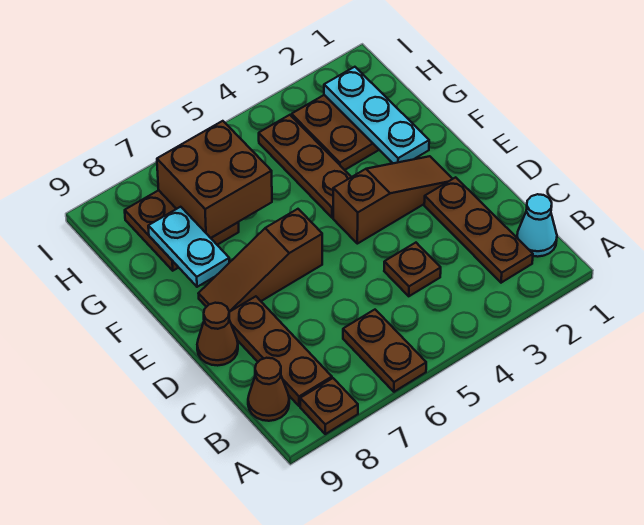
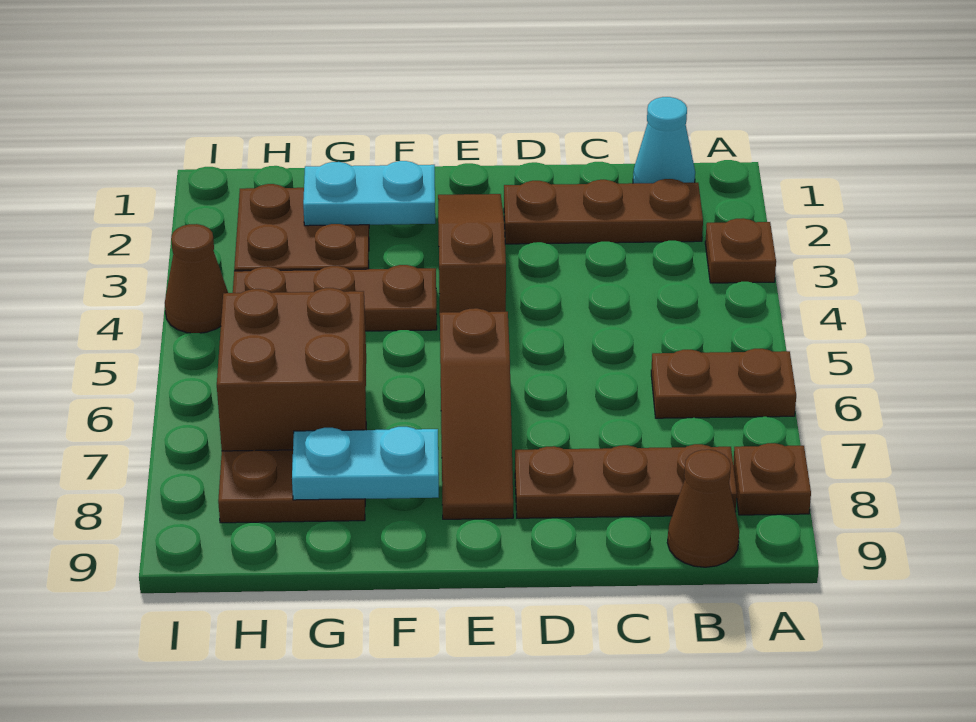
brown plate C4 level 1 -> brown plate A3 level 1
brown cone D9 level 1 -> brown cone I4 level 1
cyan plate F2:H2 level 2 -> cyan plate F2:G2 level 2

